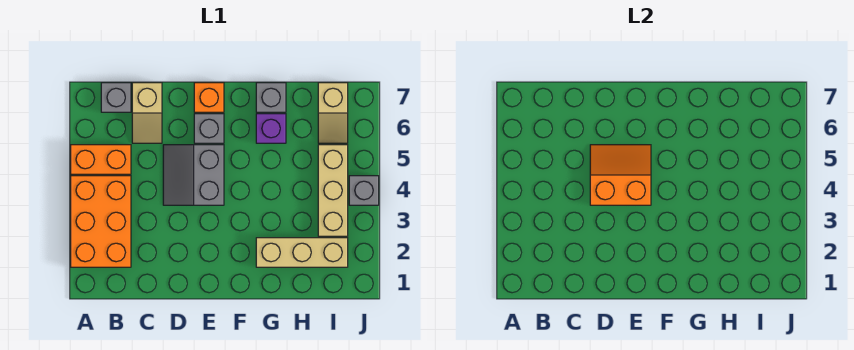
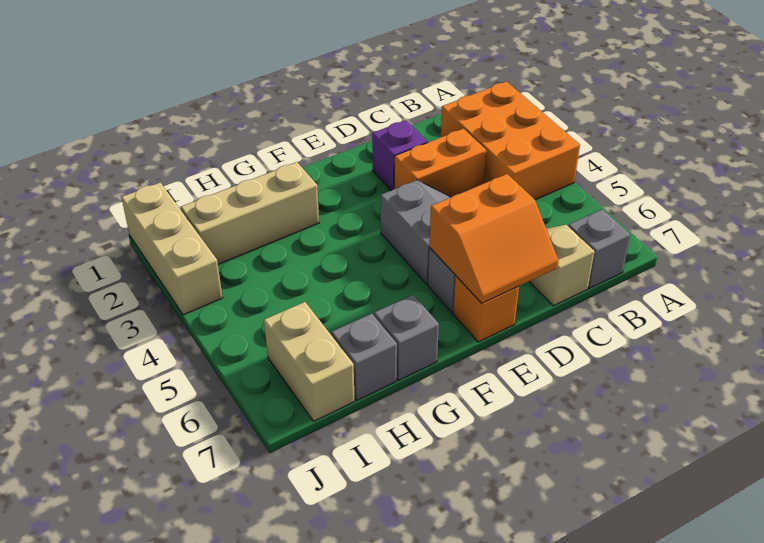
orange brick A5:B5 level 1 -> orange brick C3:D3 level 1
orange slope D4:E5 level 2 top 4 -> orange slope D6:E7 level 2 top 6
purple brick G6 level 1 -> purple brick D2 level 1
tan brick I3:I5 level 1 -> tan brick J1:J3 level 1
tan slope I6:I7 level 1 top 7 -> tan brick I6:I7 level 1
grey brick J4 level 1 -> grey brick H7 level 1

